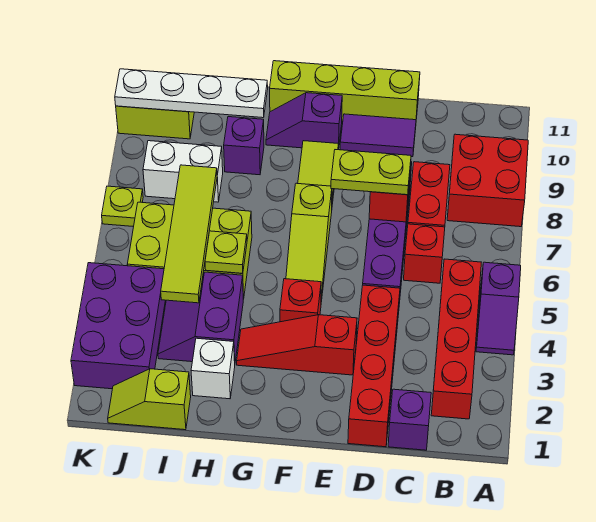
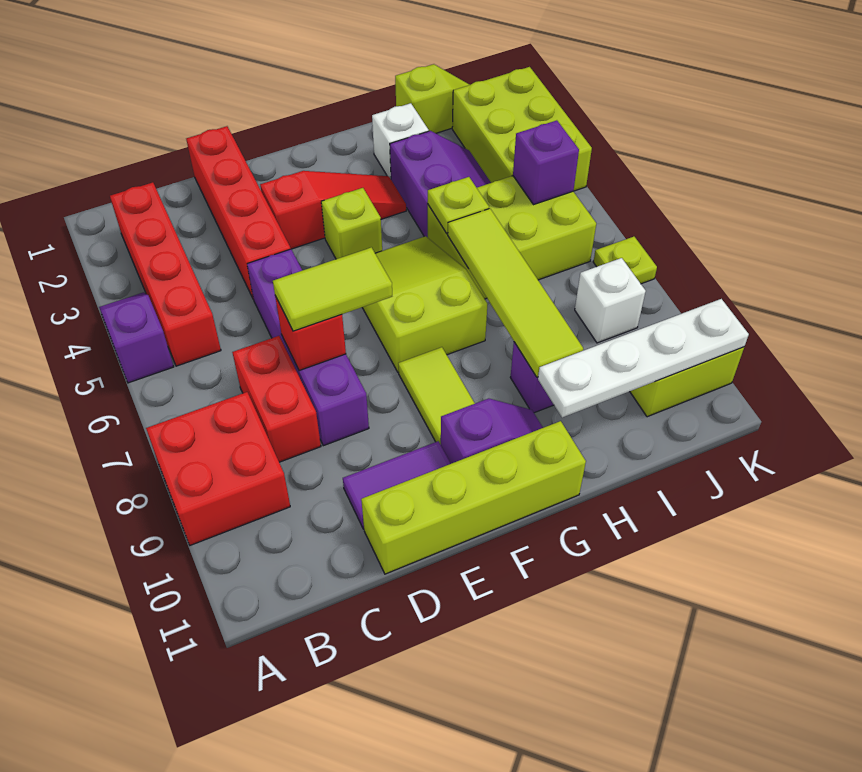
purple brick C1 level 1 -> purple brick J5 level 2
red brick C6 level 1 -> none
lime plate D7:E7 level 3 -> lime tile D7:E7 level 3
red brick F4 level 1 -> lime brick F4 level 1
lime slope F5:F7 level 1 top 7 -> lime slope F5:G7 level 1 top 7
lime tile I4:I7 level 2 -> lime tile H6:H9 level 2
white brick I8:J8 level 1 -> white brick J8 level 1
purple brick J2:K4 level 1 -> lime brick J2:K4 level 1

